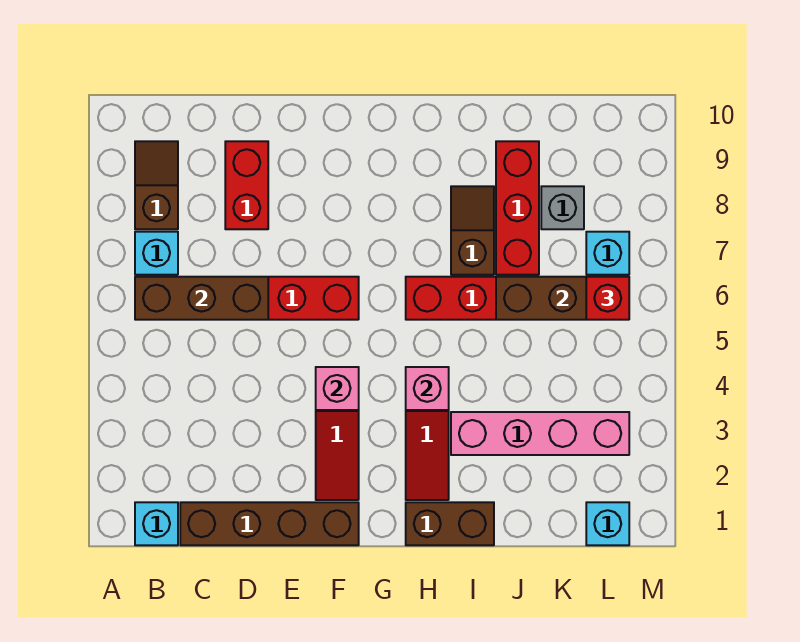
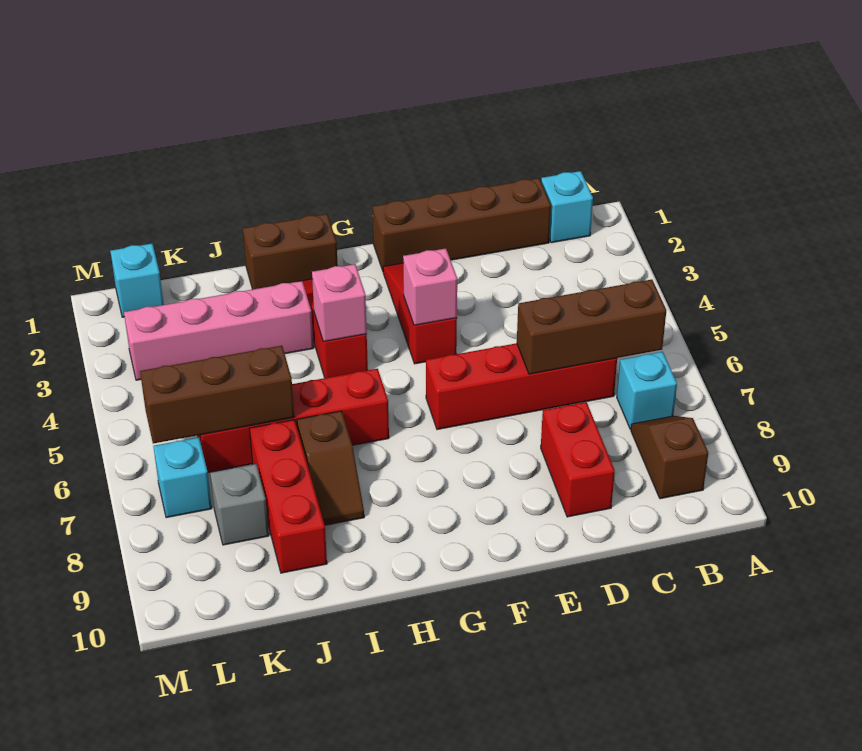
brown slope B8:B9 level 1 top 8 -> brown slope B8:B9 level 1 top 9
red brick L6 level 3 -> none

